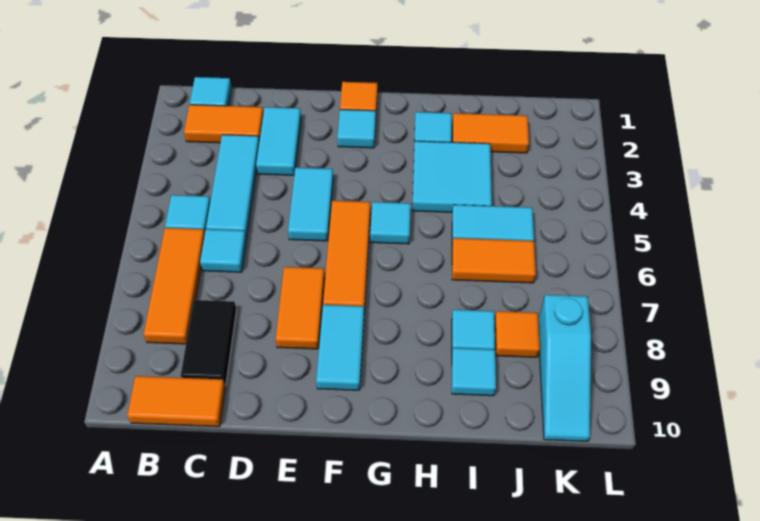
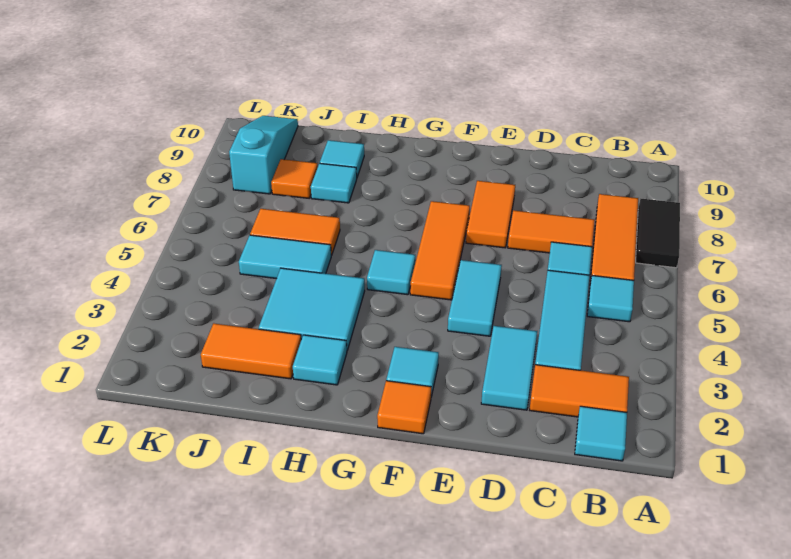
orange tile B10:C10 level 1 -> orange tile C7:D7 level 1
black tile C8:C9 level 1 -> black tile A7:A8 level 1
cyan tile F8:F9 level 1 -> none

